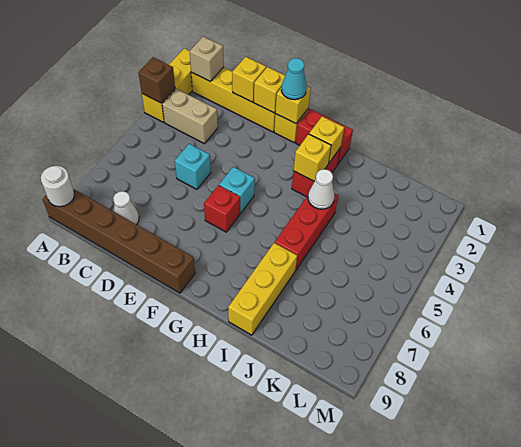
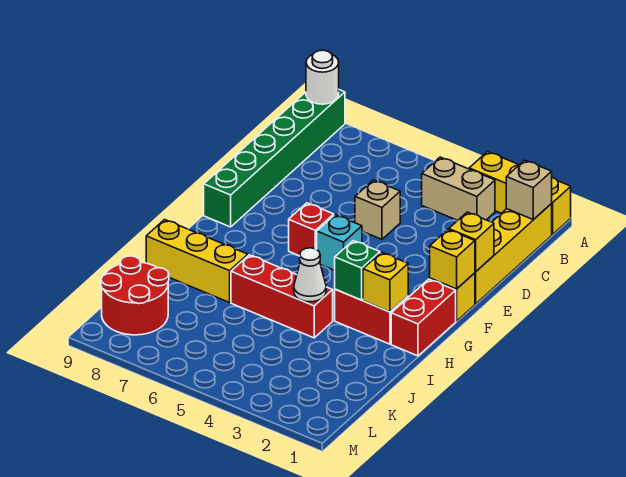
brown brick A3 level 2 -> none
brown brick A9:F9 level 1 -> green brick A9:F9 level 1
tan brick B3:C3 level 1 -> tan brick B3:B4 level 1
white cone C8 level 1 -> none
yellow brick D1 level 2 -> none
cyan brick D5 level 1 -> tan brick D5 level 1
cyan cone F1 level 3 -> none
yellow brick H3 level 2 -> green brick H3 level 2
none -> red round brick K8:L9 level 1

